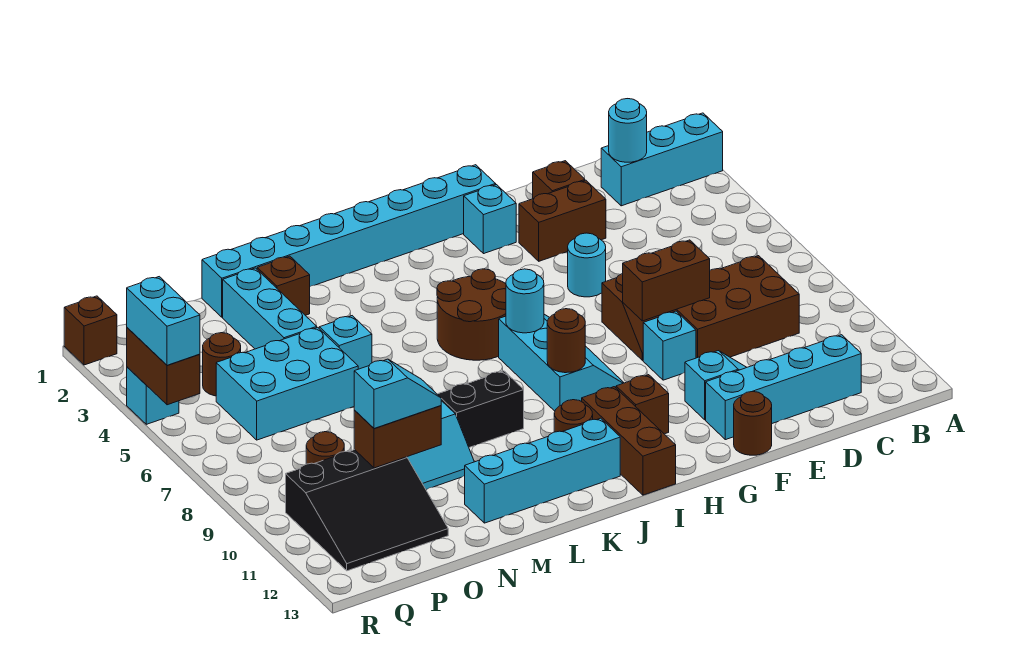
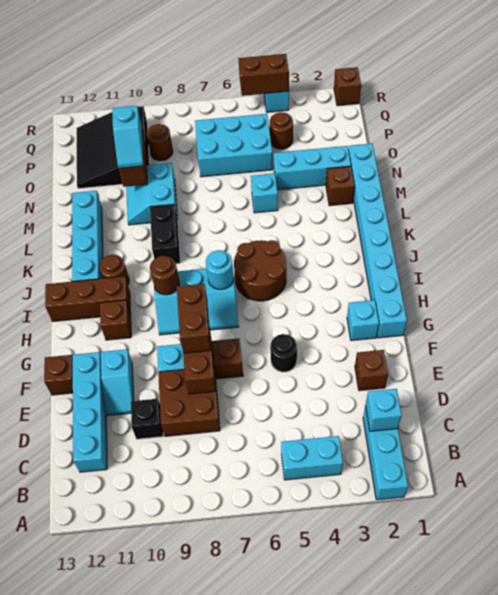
cyan round brick C2 level 2 -> cyan brick C2 level 2
brown brick C8:E9 level 1 -> brown brick D8:E9 level 1
none -> black brick D10 level 1
brown brick E3:F3 level 1 -> brown brick F8:G8 level 3
cyan round brick F5 level 1 -> black round brick F5 level 1
brown round brick F13 level 1 -> brown brick F13 level 1
cyan brick N5:P6 level 1 -> cyan brick O5:P7 level 1
cyan brick R4:R5 level 3 -> cyan brick B4:B5 level 1

